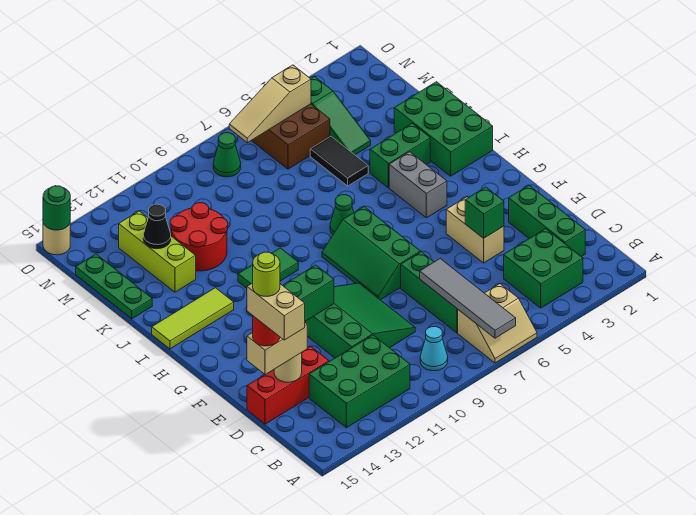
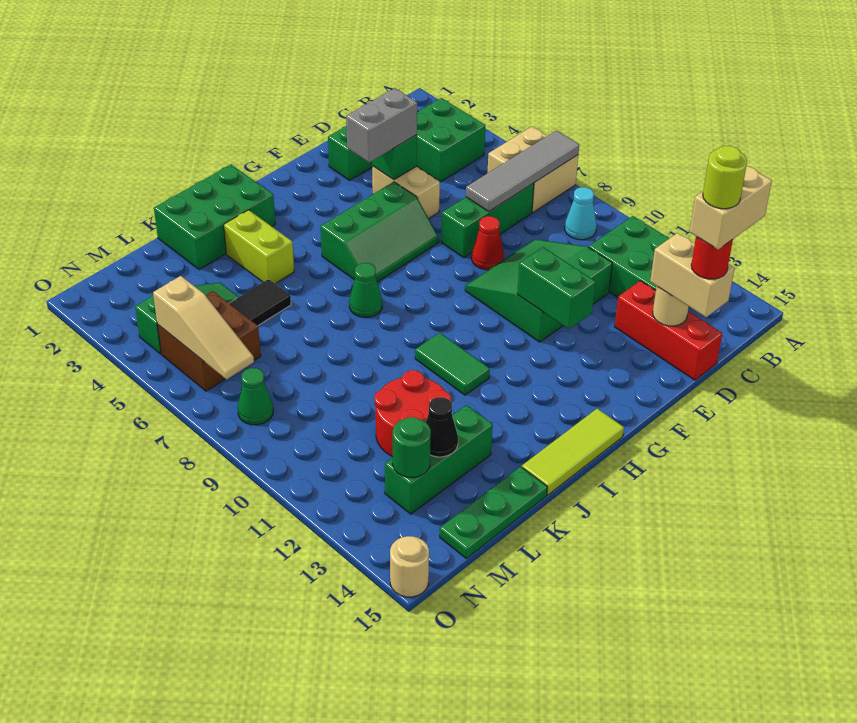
tan slope A6:B7 level 1 top B -> tan brick A6:B7 level 1
tan brick E4:F4 level 1 -> tan brick E4:E5 level 1
none -> red cone E8 level 1
green slope F7:H8 level 1 top 7 -> green slope F5:H6 level 1 top 5
grey brick H4:I4 level 1 -> grey brick E4:F4 level 3
lime tile I13:I15 level 1 -> lime tile H15:J15 level 1
green brick J3:J4 level 1 -> lime brick J3:J4 level 1
lime brick K13:M13 level 1 -> green brick K13:M13 level 1
green round brick O15 level 2 -> green round brick M13 level 2

